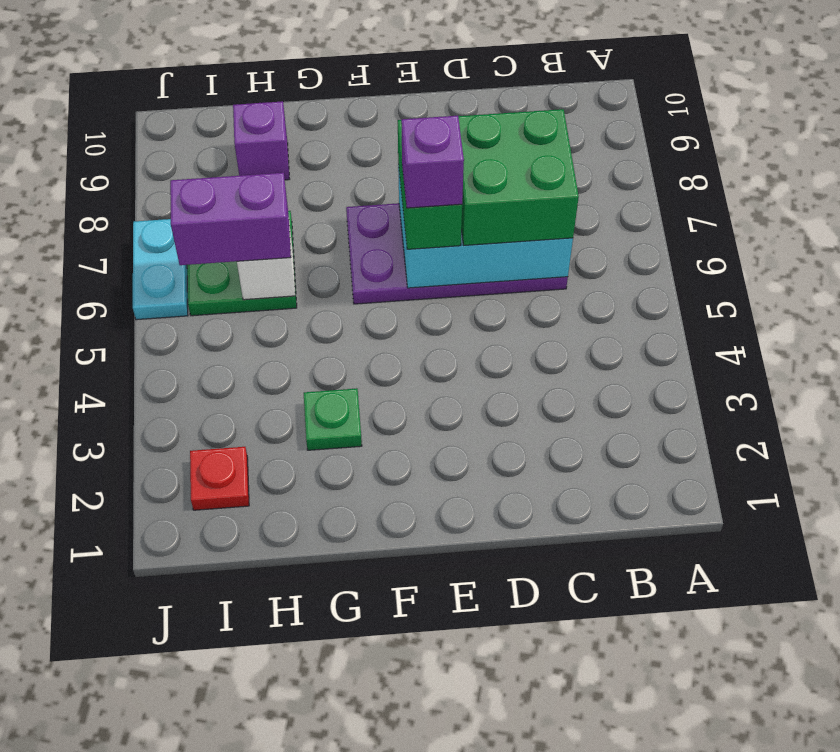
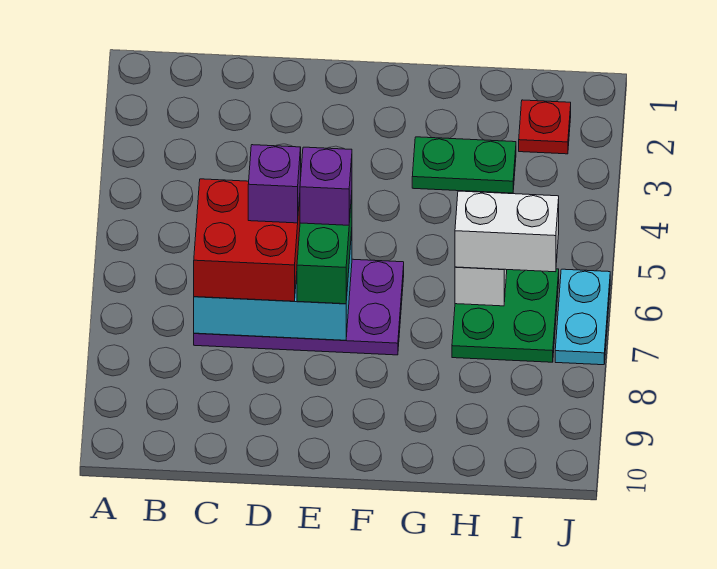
green brick C6:D7 level 3 -> red brick C6:D7 level 3
green plate G3 level 1 -> green plate G3:H3 level 1
purple brick H6:I6 level 3 -> white brick H6:I6 level 3
purple brick H9 level 1 -> purple brick D6 level 4

